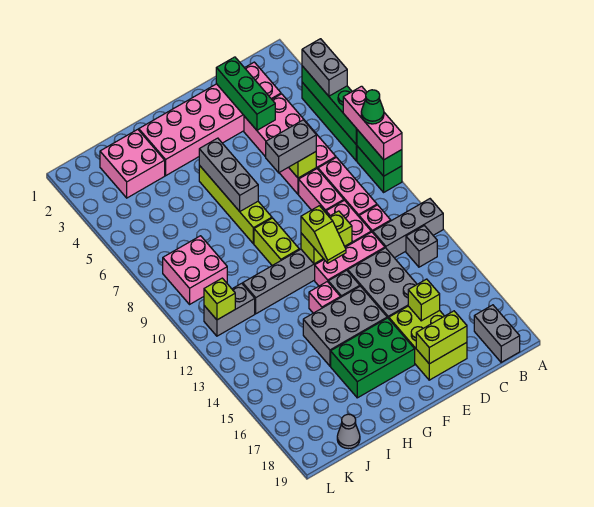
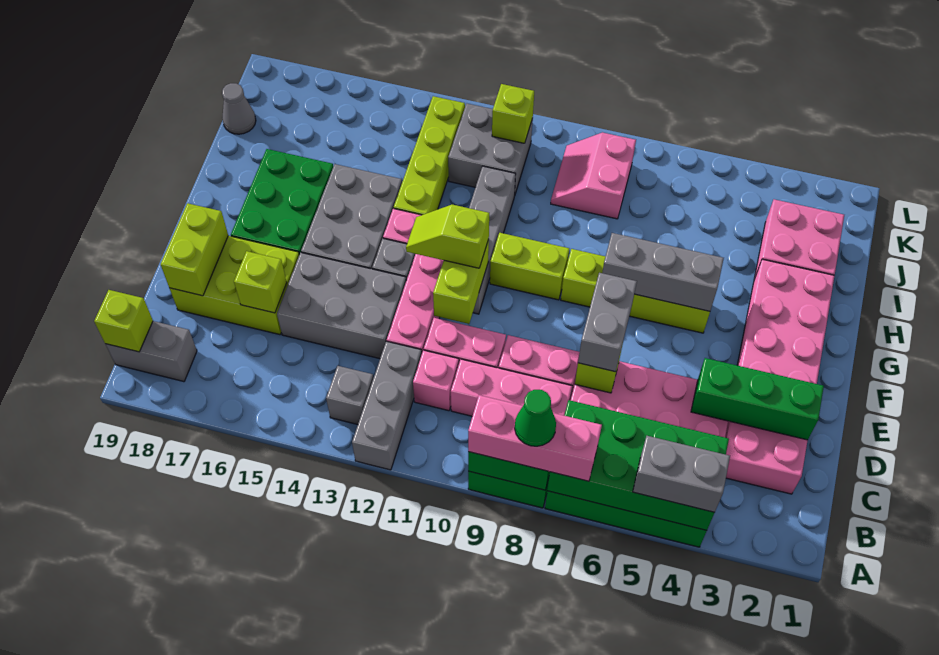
green brick A4:A7 level 2 -> green brick A4:B7 level 2
none -> lime brick B19 level 2
none -> lime brick H13:K13 level 1
pink brick J8:K9 level 1 -> pink slope J8:K9 level 1 top 8
grey brick J11:K11 level 1 -> grey brick J11:K12 level 1

